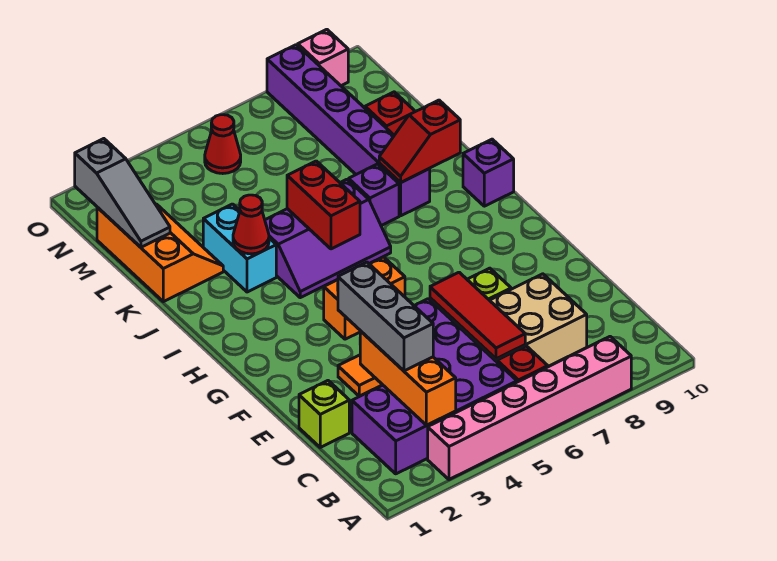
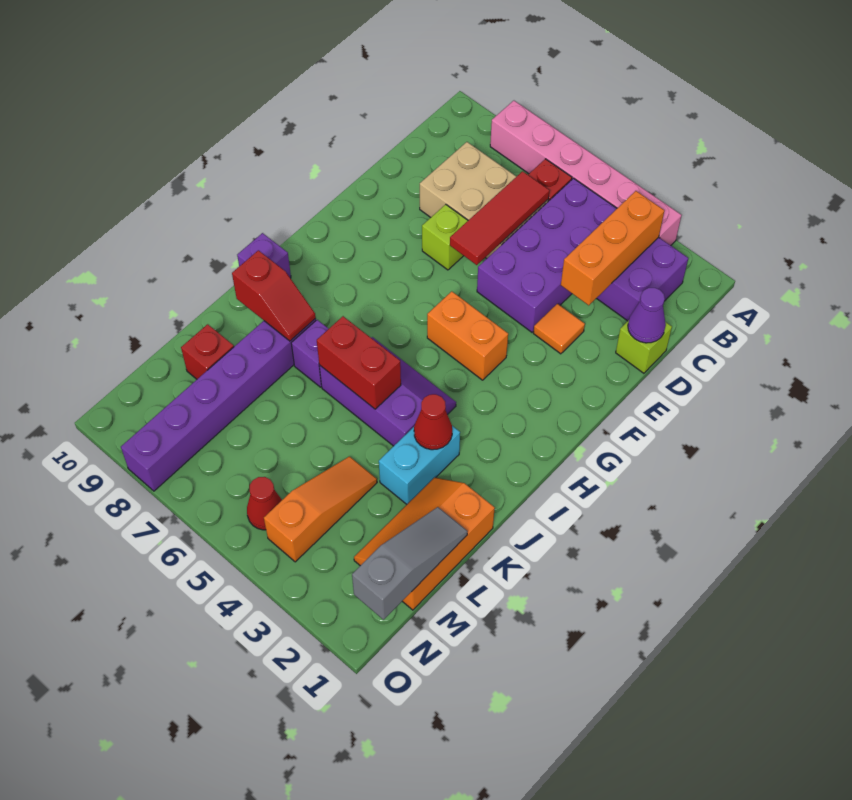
grey brick C3:E3 level 3 -> none
none -> purple cone D1 level 2
red brick I5:J5 level 2 -> red brick J5:J6 level 2
none -> orange slope L4:N4 level 1 top N
pink brick O9 level 1 -> none

